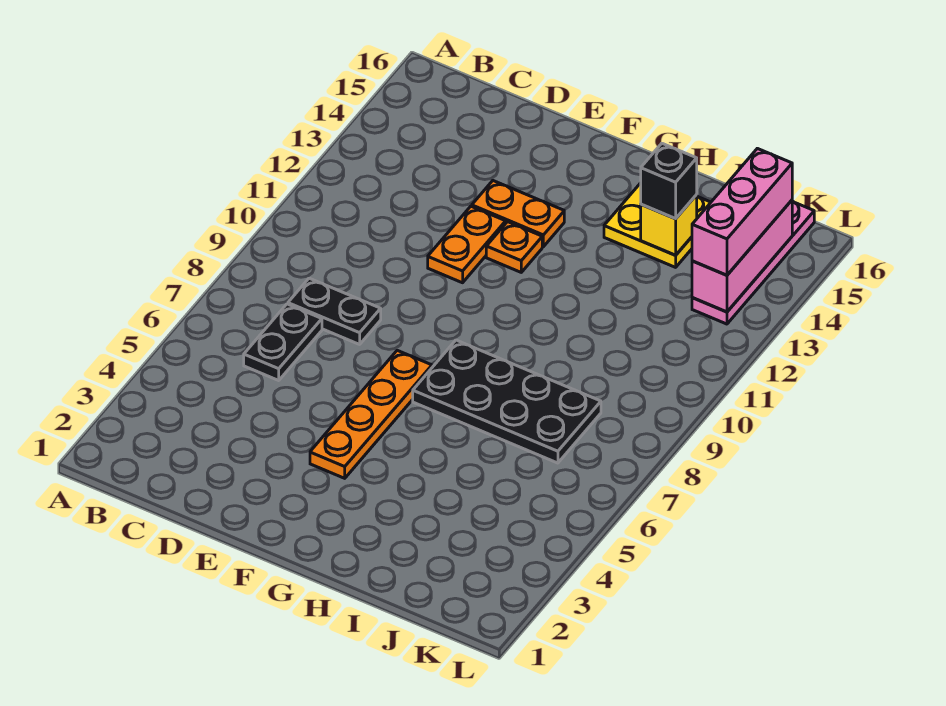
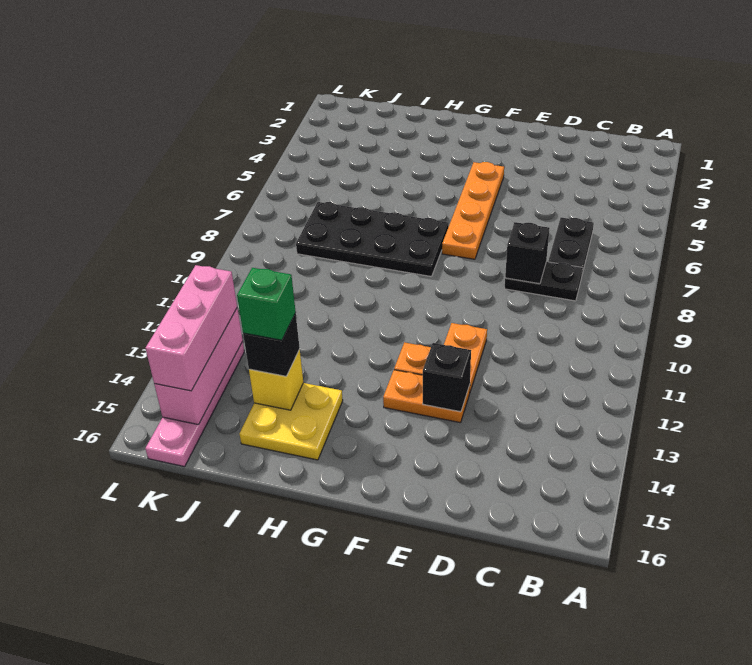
none -> black brick D8 level 2
none -> black brick E13 level 2
none -> green brick I14 level 4

